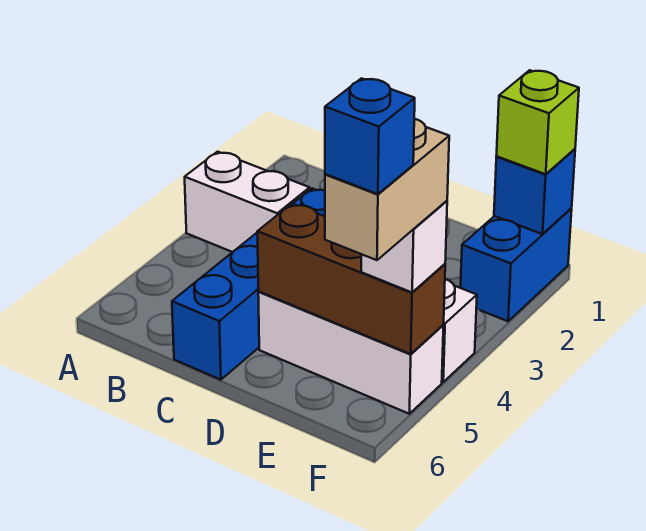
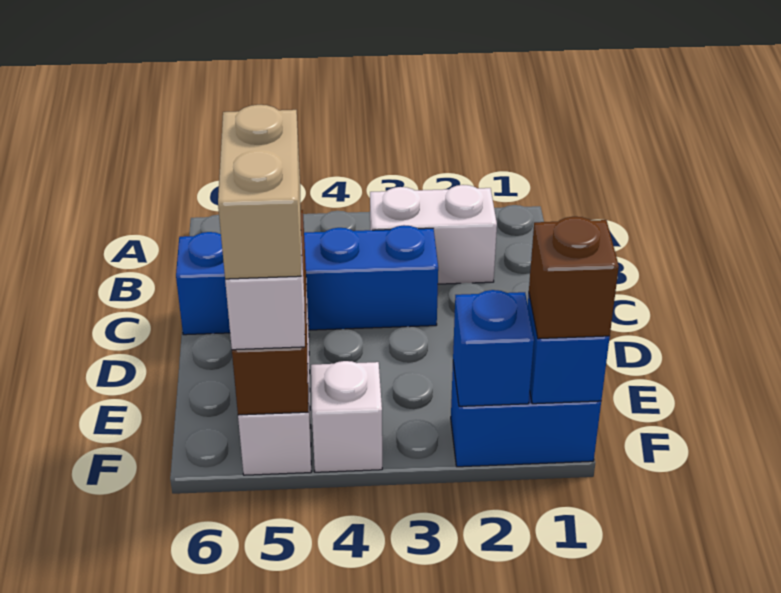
white brick A3:B3 level 1 -> white brick B2:B3 level 1
lime brick F1 level 3 -> brown brick F1 level 3
tan brick F5:F6 level 4 -> tan brick E5:F5 level 4
blue brick F6 level 5 -> blue brick F2 level 2

